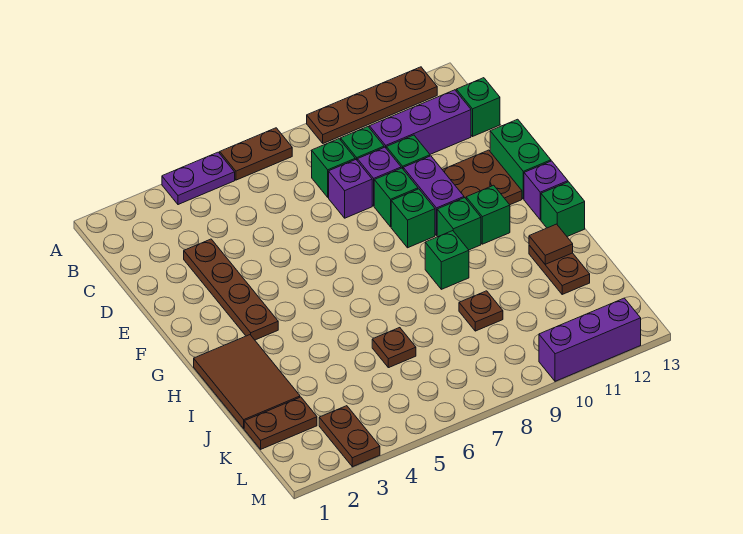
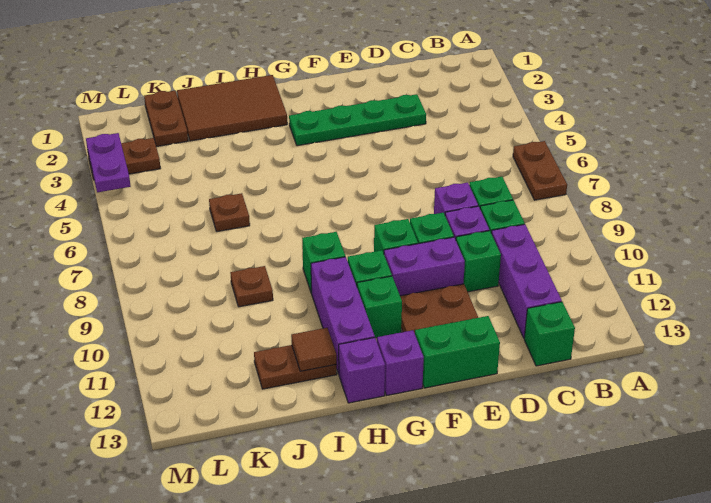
purple plate A4:A5 level 1 -> purple plate M3:M4 level 2
brown plate A9:A12 level 1 -> none
brown plate D3:G3 level 1 -> green plate D3:G3 level 1
green brick H13 level 1 -> purple brick H13 level 1
purple brick M10:M12 level 1 -> purple brick H10:H12 level 1

